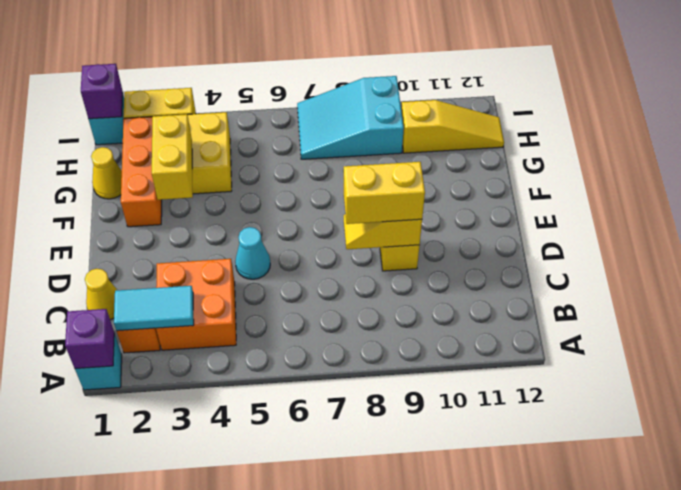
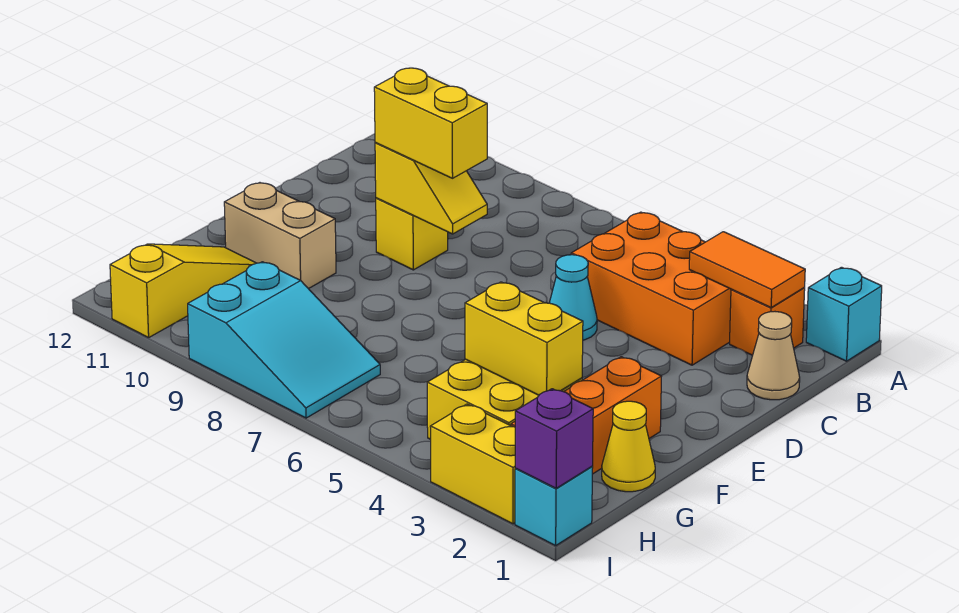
purple brick A1 level 2 -> none
cyan tile B2:B3 level 2 -> orange tile B2:B3 level 2
orange brick B3:C4 level 1 -> orange brick B3:C5 level 1
yellow cone C1 level 1 -> tan cone C1 level 1
yellow brick F3:G3 level 2 -> yellow brick G3:G4 level 2
none -> tan brick F10:F11 level 1
yellow slope H10:H12 level 1 top 10 -> yellow slope G11:I11 level 1 top I

